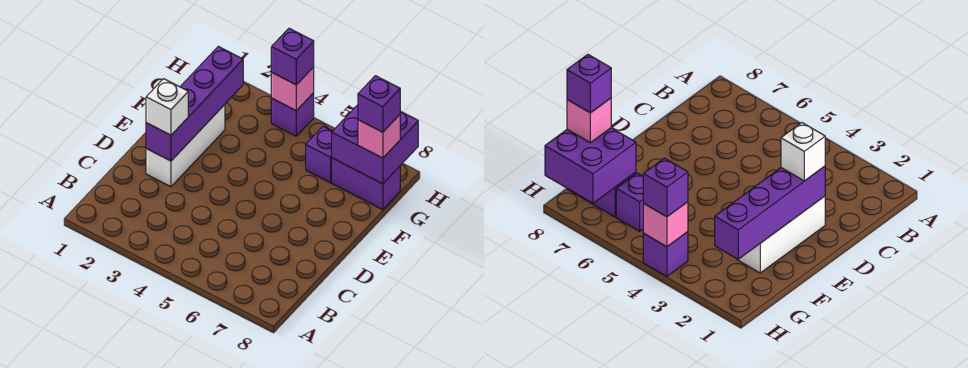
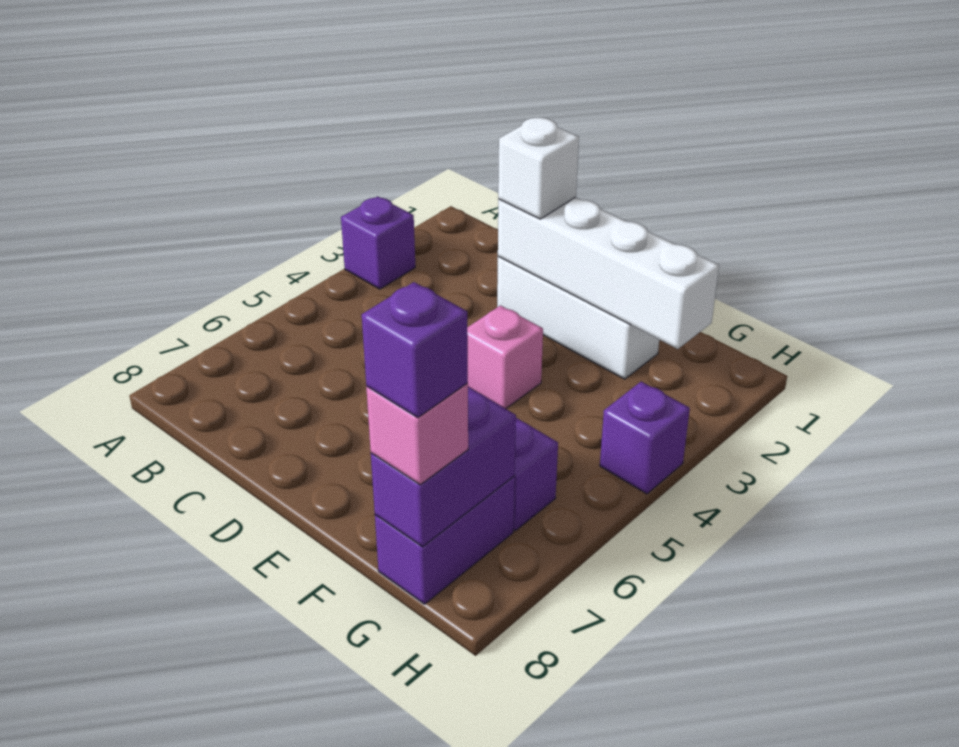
purple brick D2:G2 level 2 -> white brick D2:G2 level 2
purple brick G7:H8 level 2 -> purple brick G7:G8 level 2
pink brick H4 level 2 -> pink brick E4 level 1
purple brick H4 level 3 -> purple brick A3 level 1

